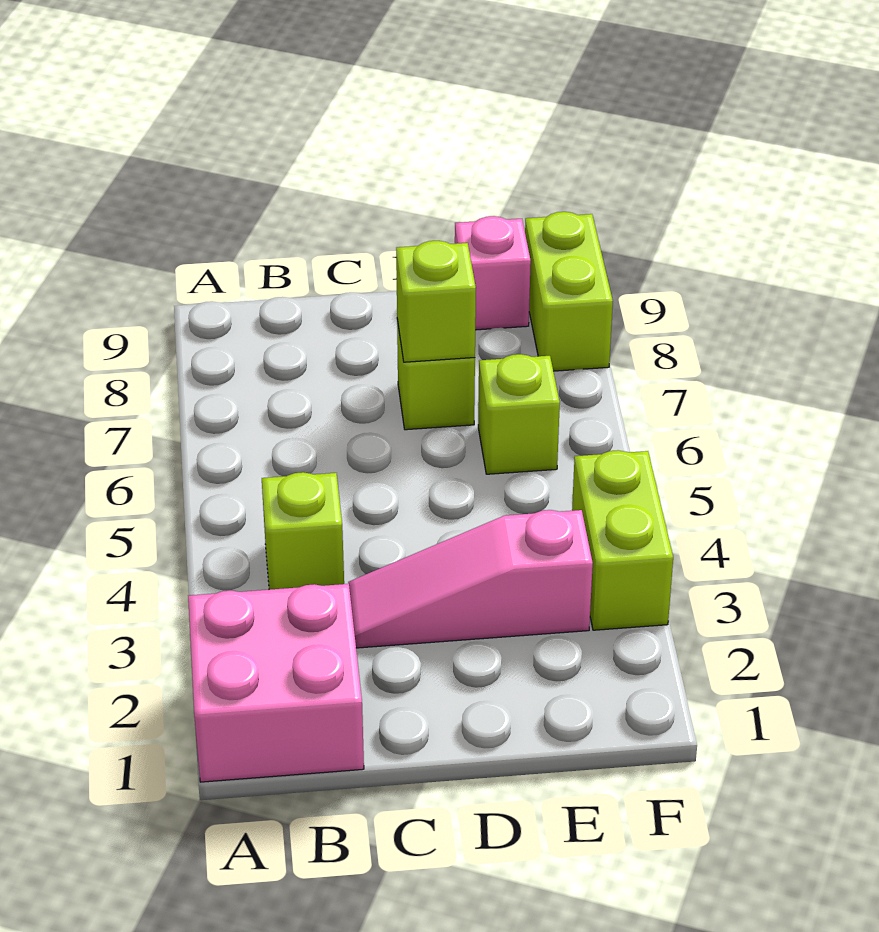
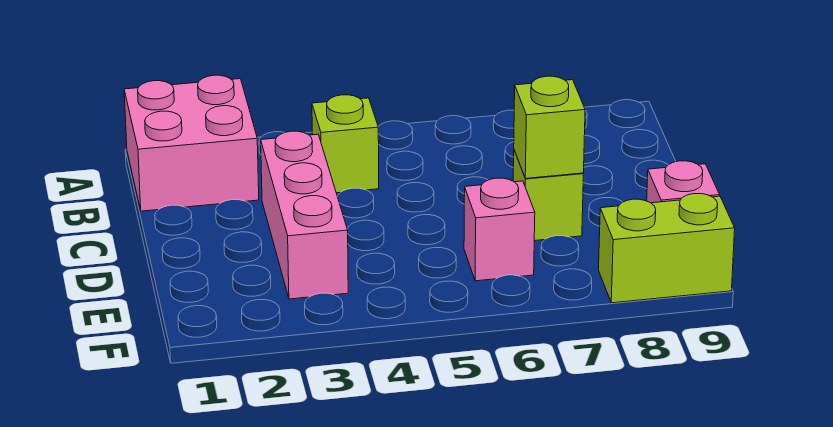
pink slope C3:E3 level 1 top E -> pink brick C3:E3 level 1
lime brick E6 level 1 -> pink brick E6 level 1
lime brick F3:F4 level 1 -> none

